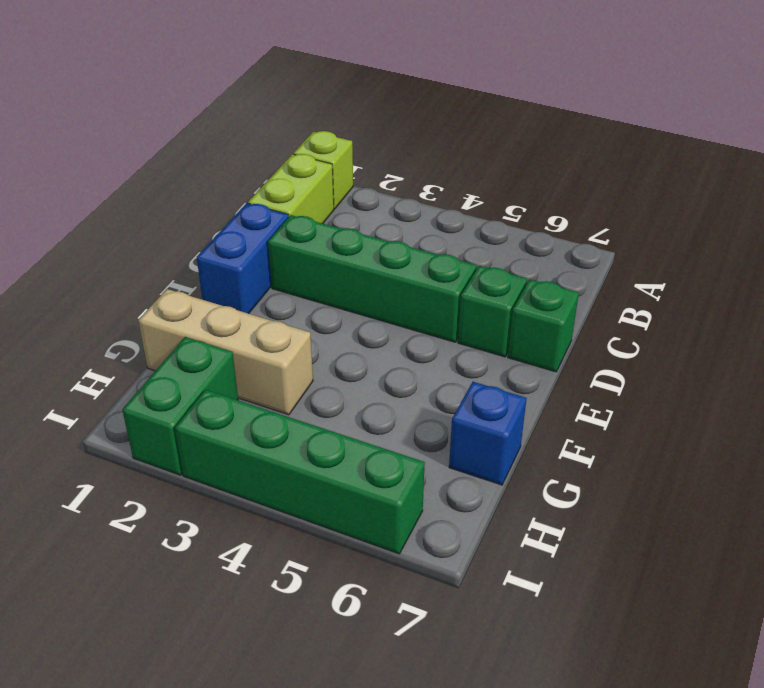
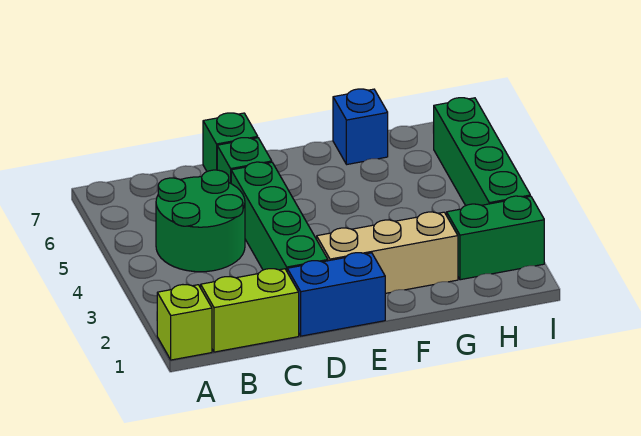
none -> green round brick B4:C5 level 1
tan brick G1:G3 level 1 -> tan brick E2:G2 level 1

